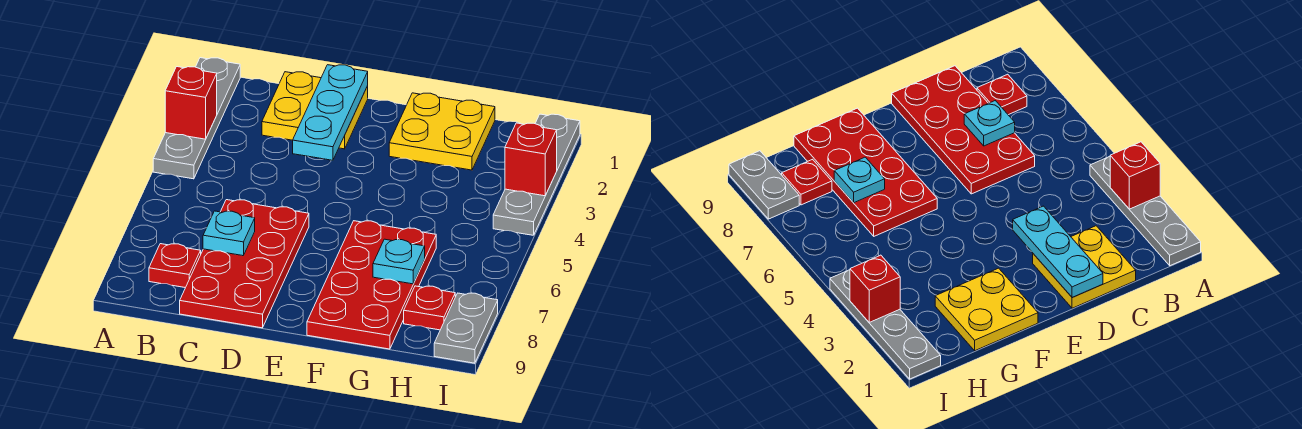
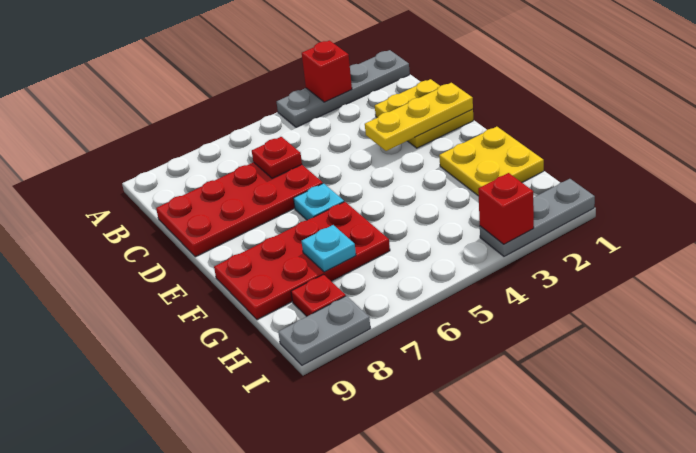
red plate B8 level 1 -> red plate C6 level 2
cyan plate C7 level 2 -> cyan plate E6 level 1
cyan plate D1:D3 level 2 -> yellow plate D1:D3 level 2
grey plate I1:I4 level 1 -> grey plate I1:I3 level 1

